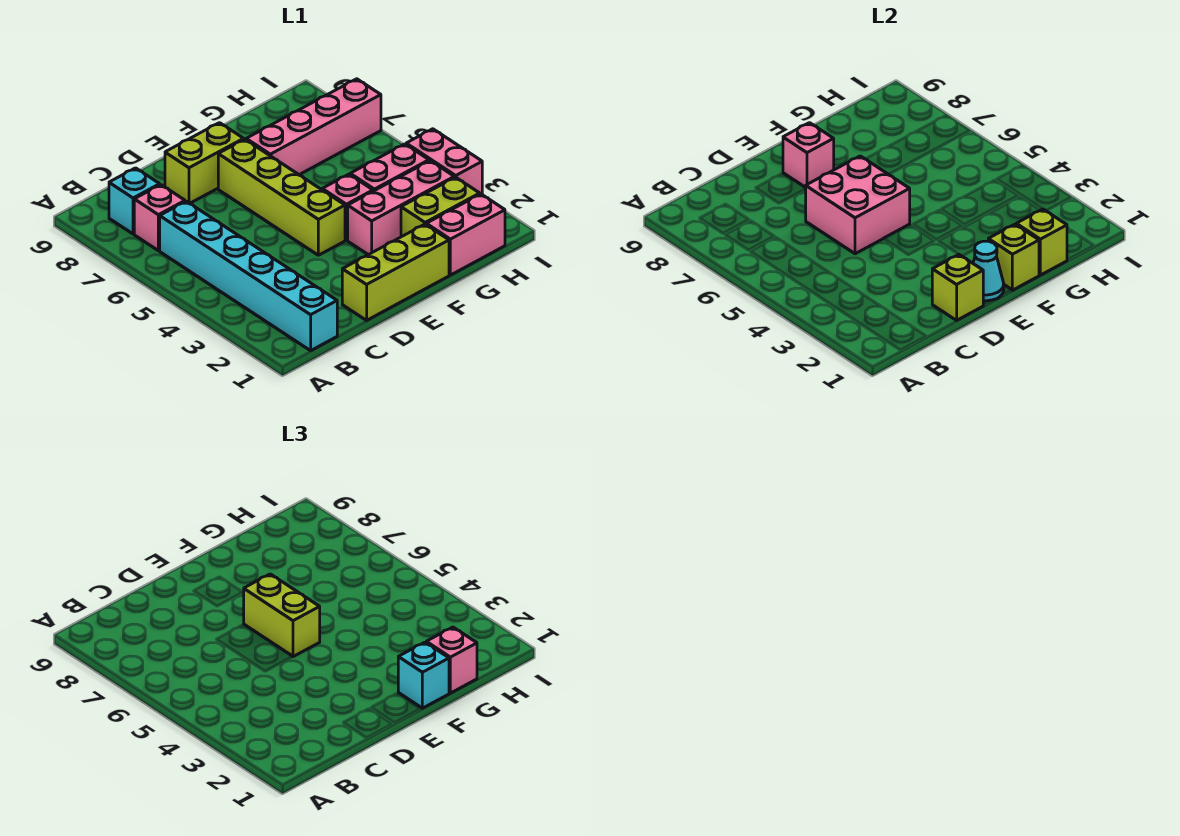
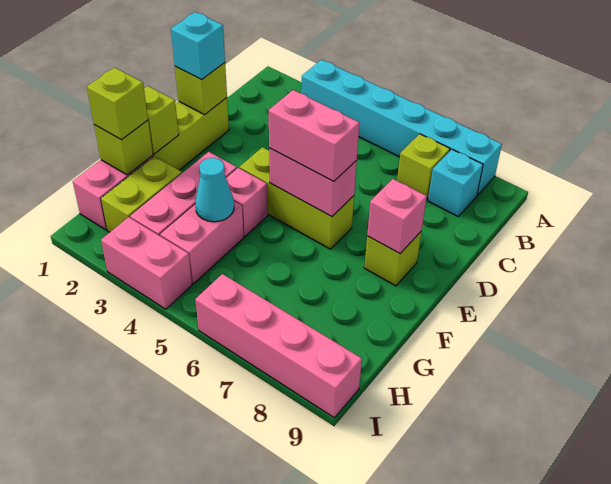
cyan brick B1:B6 level 1 -> cyan brick A3:A8 level 1
pink brick B7 level 1 -> lime brick B7 level 1
pink brick D5:E6 level 2 -> pink brick E5:E6 level 2
lime brick D8:E8 level 1 -> lime brick E8 level 1
cyan cone E1 level 2 -> cyan cone G4 level 2
lime brick E4:E7 level 1 -> lime brick E4:E6 level 1
lime brick E5:E6 level 3 -> pink brick E5:E6 level 3
cyan brick F1 level 3 -> cyan brick D1 level 3
pink brick F7:I7 level 1 -> pink brick I6:I9 level 1
pink brick G1 level 3 -> lime brick G1 level 3

